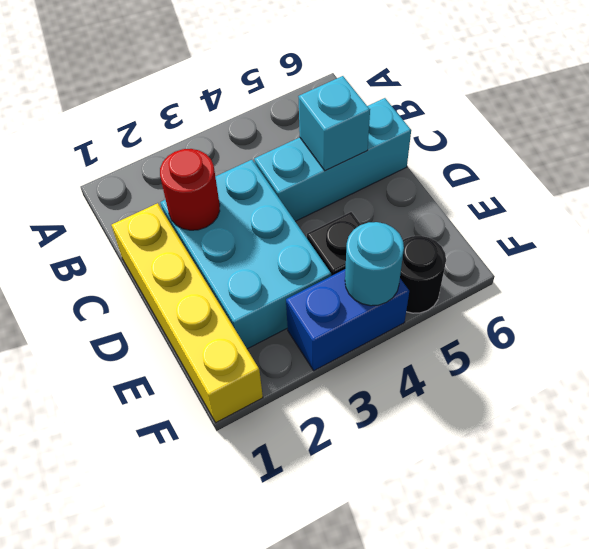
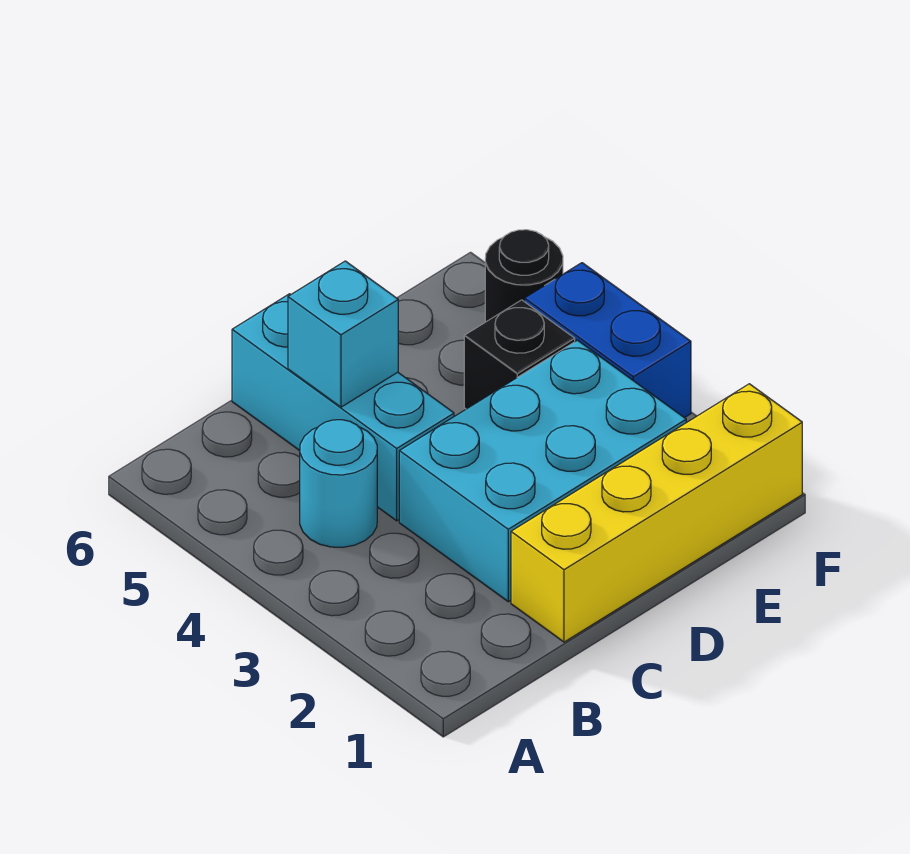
red round brick C2 level 2 -> none
cyan round brick F4 level 2 -> cyan round brick B4 level 1

